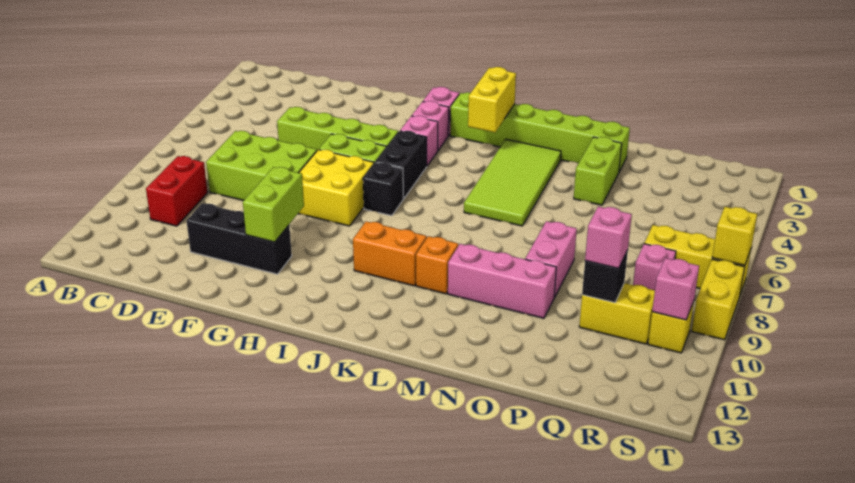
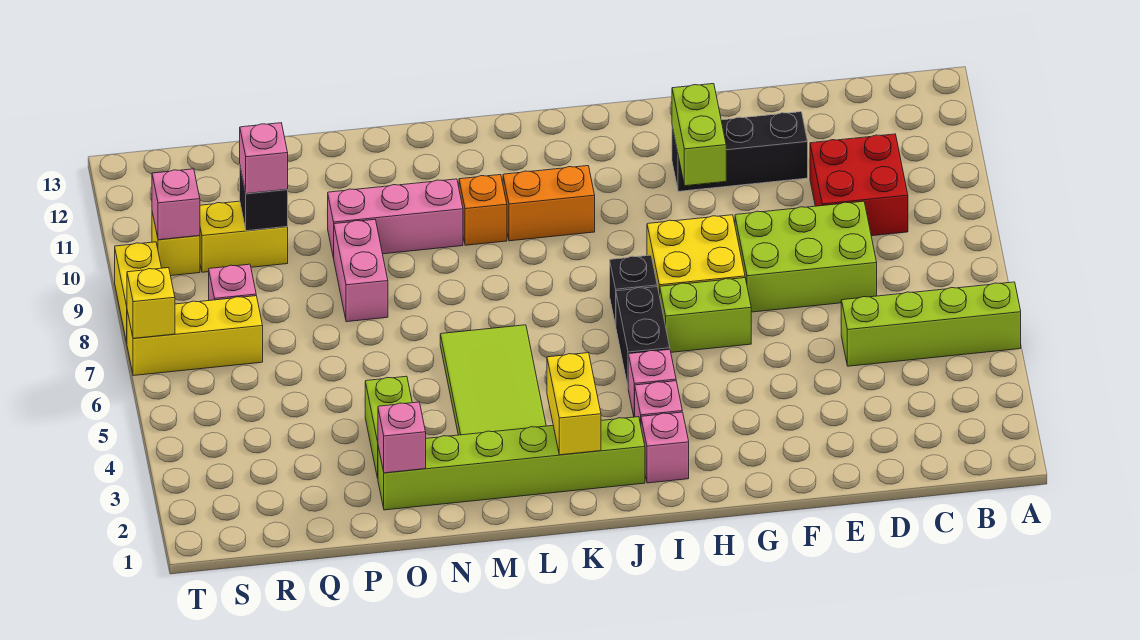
red brick C9:C10 level 1 -> red brick C9:D10 level 1
lime brick E5:H5 level 1 -> lime brick A5:D5 level 1
none -> pink brick O2 level 2

